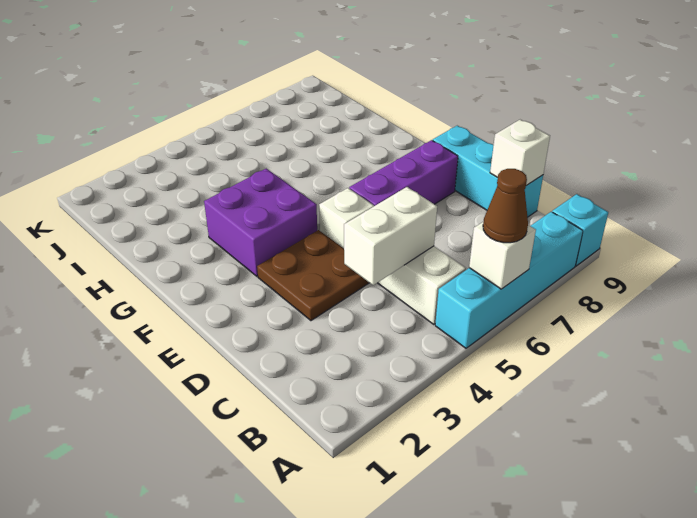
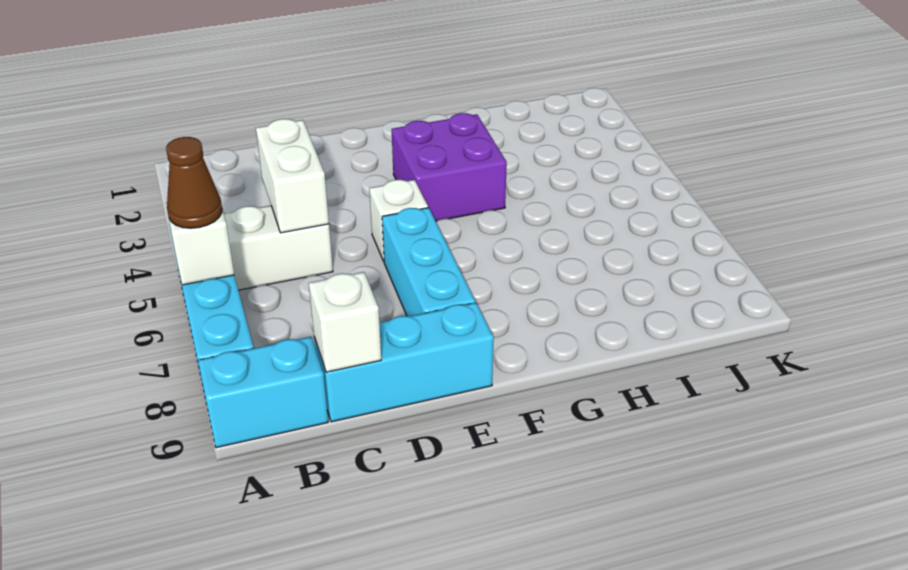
cyan brick A9 level 1 -> cyan brick A9:B9 level 1
brown plate D3:E4 level 1 -> none
purple brick E6:E8 level 1 -> cyan brick E6:E8 level 1

